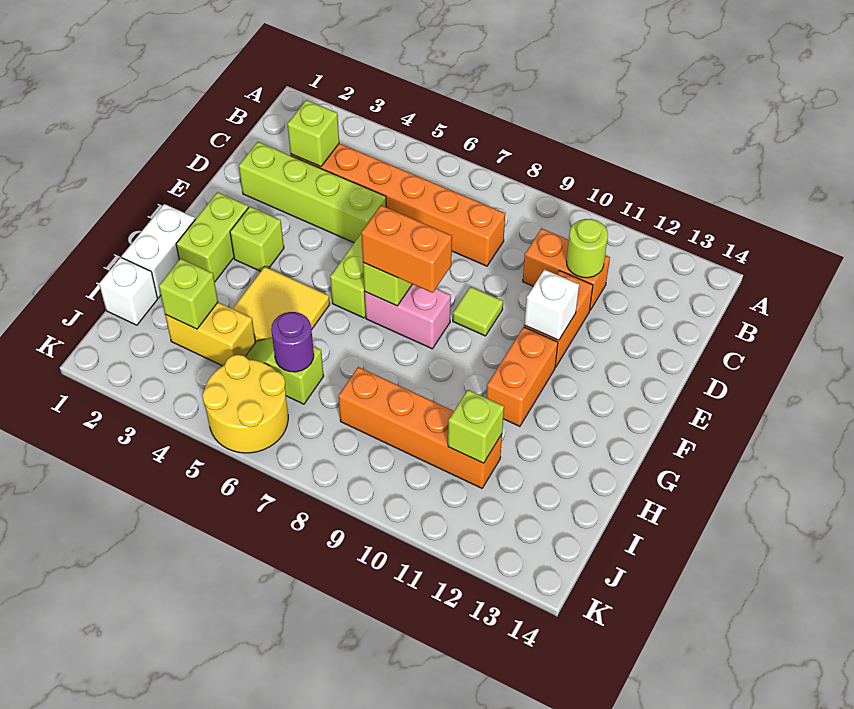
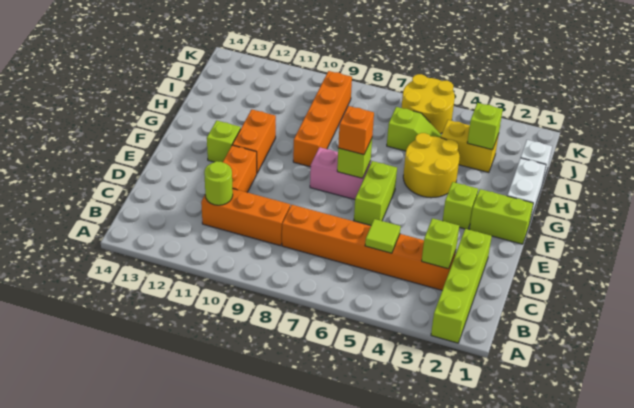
orange brick C10:C11 level 1 -> orange brick C9:C11 level 1
lime brick D2:D5 level 1 -> lime brick A2:D2 level 1
lime tile E9 level 1 -> lime tile C5 level 2
white brick E11 level 2 -> none
lime brick F2:G2 level 1 -> lime brick F1:F2 level 1
orange brick F7:F8 level 3 -> orange brick F7 level 3
yellow tile G4:H5 level 1 -> yellow round brick G4:H5 level 1
purple round brick I6 level 2 -> none
orange brick I8:I11 level 1 -> orange brick G9:J9 level 1
lime brick I11 level 2 -> lime brick F12 level 1

